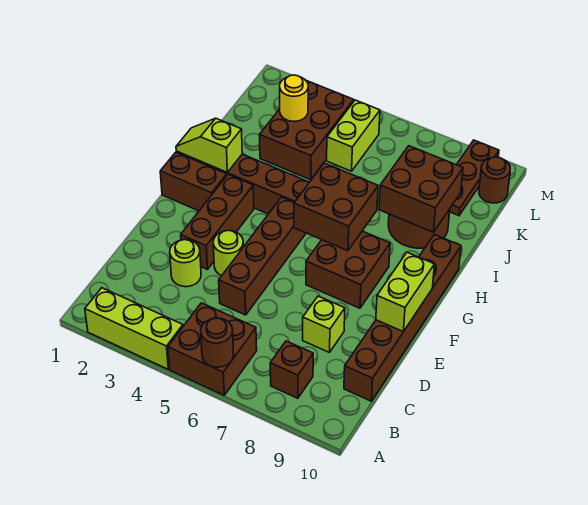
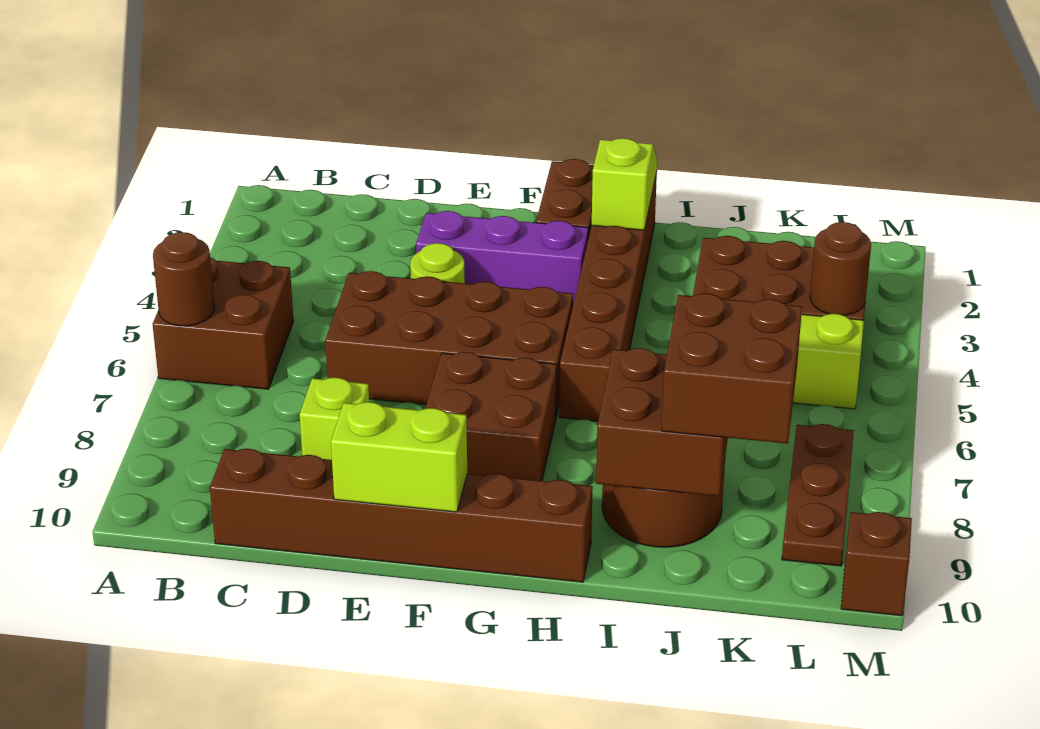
lime brick A2:A4 level 1 -> none
brown brick B8 level 1 -> brown brick M10 level 1
lime round brick D3 level 1 -> none
brown brick D5:G5 level 1 -> brown brick D5:G6 level 1
brown brick E3:G3 level 1 -> purple brick E3:G3 level 1
brown brick G6:H7 level 2 -> brown brick J8:K9 level 3
yellow round brick K3 level 2 -> none
brown plate K9:M9 level 1 -> brown plate L7:L9 level 1
brown round brick L10 level 1 -> brown round brick L4 level 2

